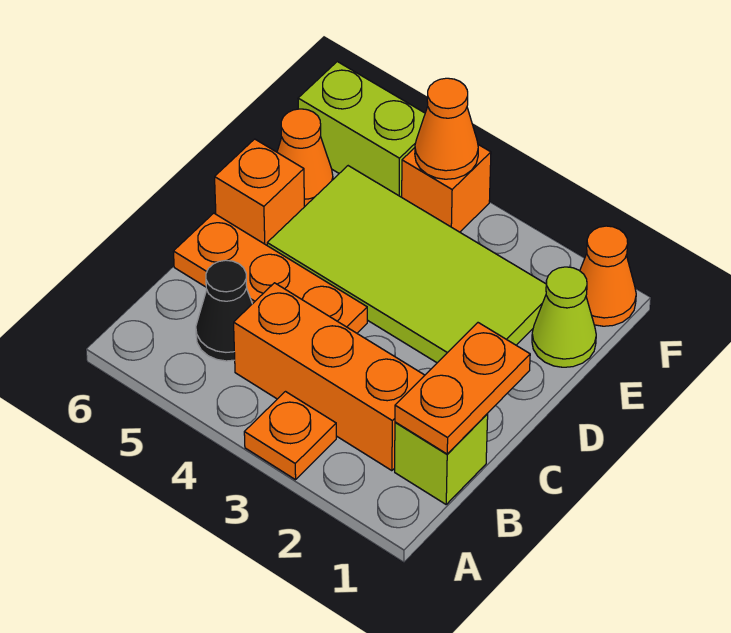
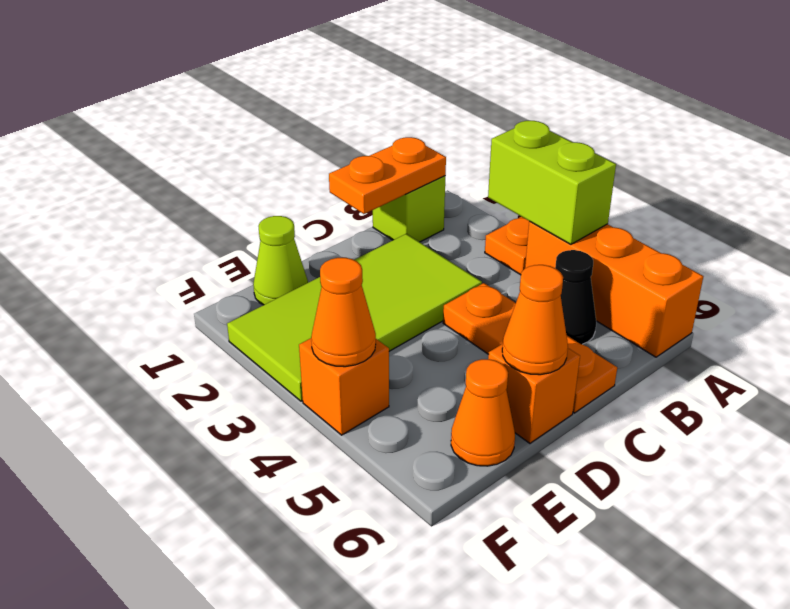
orange brick B2:B4 level 1 -> orange brick A4:A6 level 1
lime tile D2:E5 level 1 -> lime tile C2:F3 level 1
orange cone F1 level 1 -> orange cone D6 level 2
lime brick F5:F6 level 1 -> lime brick A3:A4 level 2

